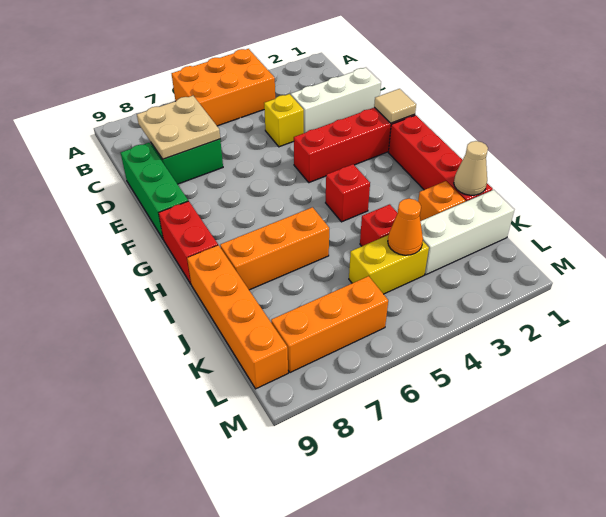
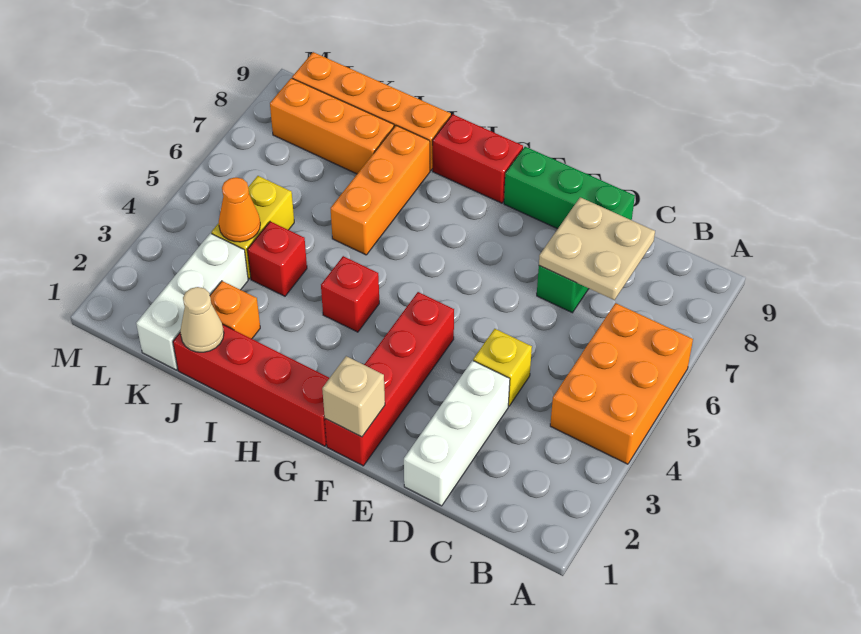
tan tile F1 level 2 -> tan brick F1 level 2
orange brick L6:L8 level 1 -> orange brick J8:L8 level 1

